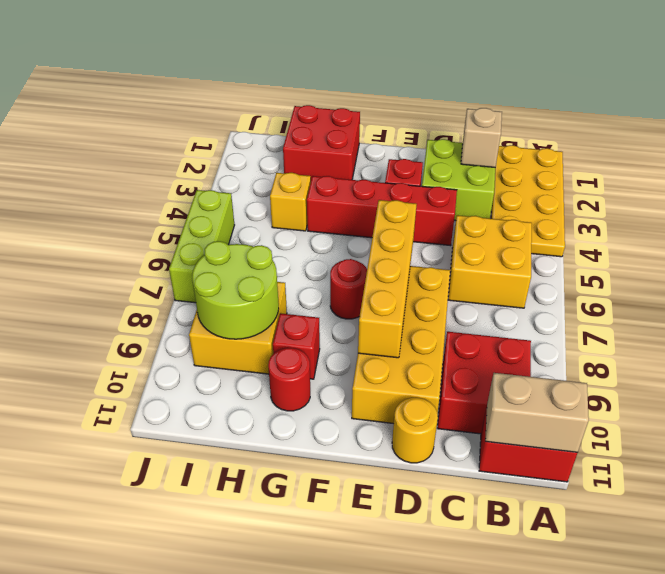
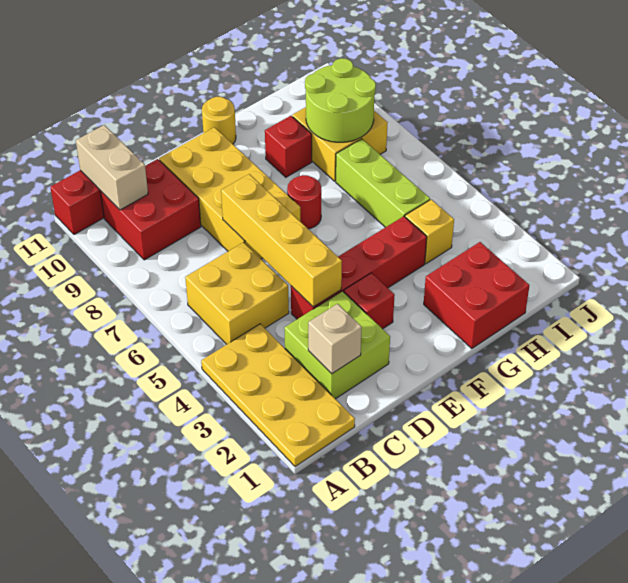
tan brick A11:B11 level 2 -> tan brick B10:B11 level 2
yellow round brick D11 level 1 -> yellow round brick F11 level 1
yellow brick E6:E9 level 2 -> yellow brick D4:D7 level 2
red round brick G10 level 1 -> none
lime brick J5:J7 level 1 -> lime brick H5:H7 level 1

